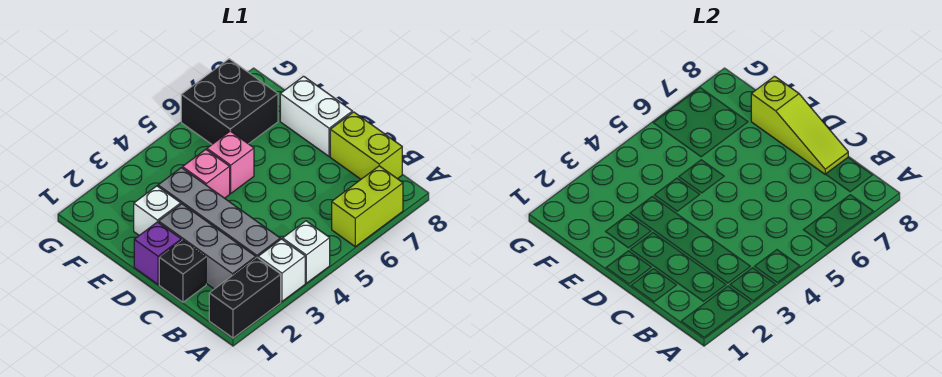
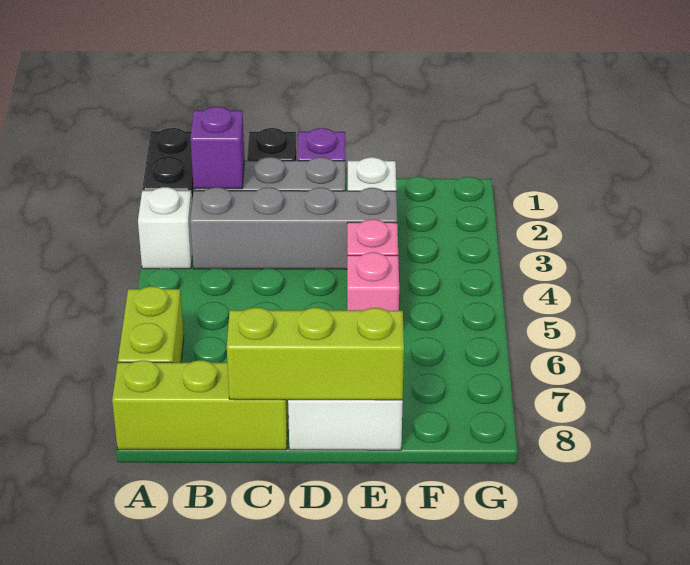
white brick A4 level 1 -> none
none -> purple brick B2 level 2
lime brick B8:C8 level 1 -> lime brick A8:C8 level 1
lime slope C8:E8 level 2 top E -> lime brick C8:E8 level 2
black brick F6:G7 level 1 -> none

